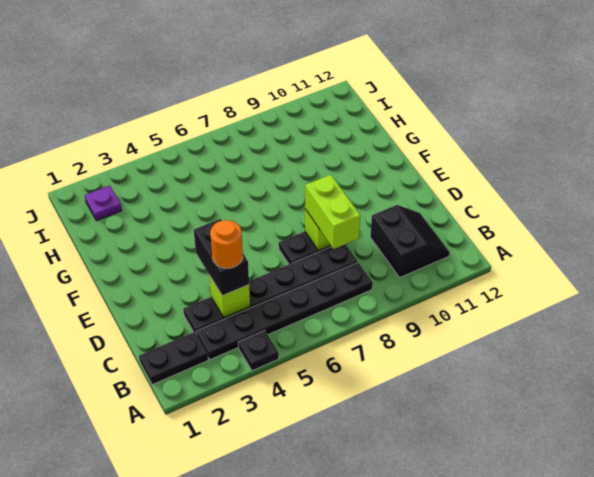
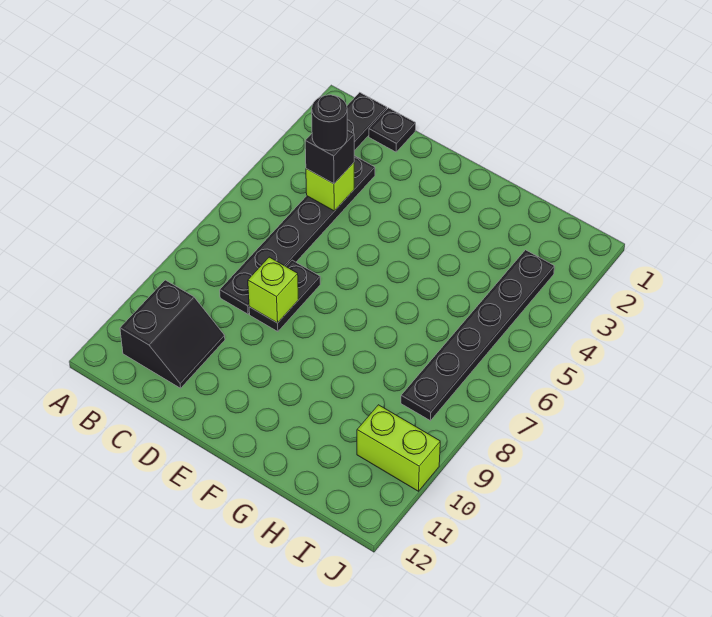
black plate A4 level 1 -> black plate C1 level 1
black plate B3:B8 level 1 -> black plate I3:I8 level 1
black slope B10:C11 level 1 top 10 -> black slope B10:C11 level 1 top B
black brick C4:D4 level 3 -> black brick C4 level 3
orange round brick C4 level 4 -> black round brick C4 level 4
lime brick C8:D8 level 3 -> lime brick I10:J10 level 1
purple plate I2 level 1 -> none

